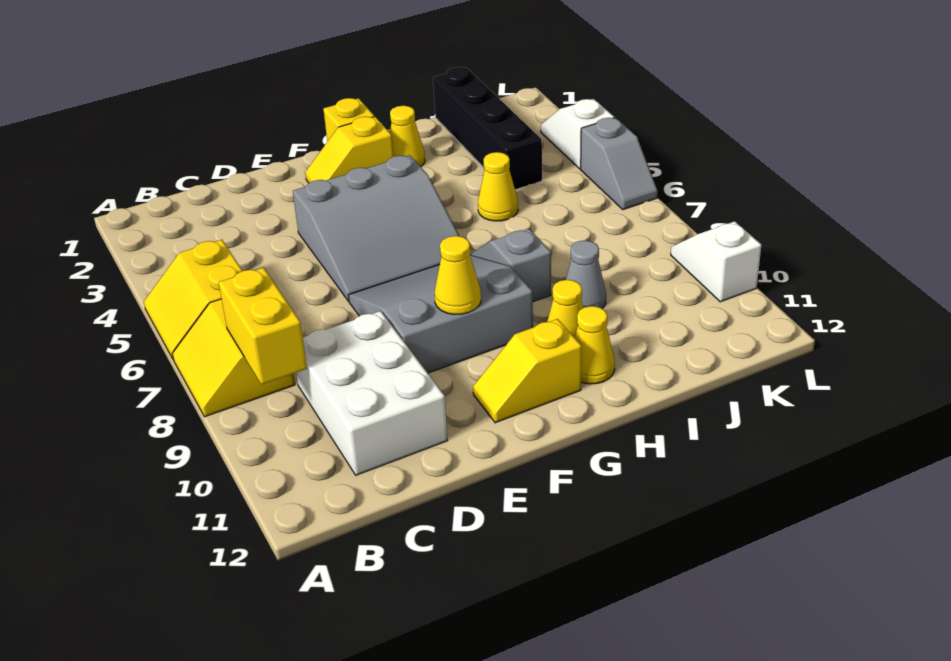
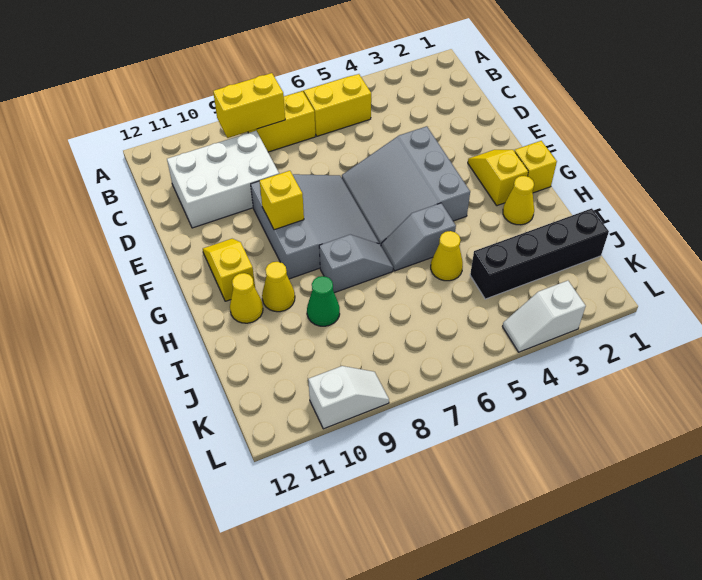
yellow cone F9 level 2 -> yellow brick F9 level 2
grey cone I9 level 1 -> green cone I9 level 1
white slope L3:L4 level 1 top 4 -> white slope L3:L4 level 1 top 3
grey slope L5:L6 level 1 top 5 -> grey slope H5:H6 level 1 top 5

